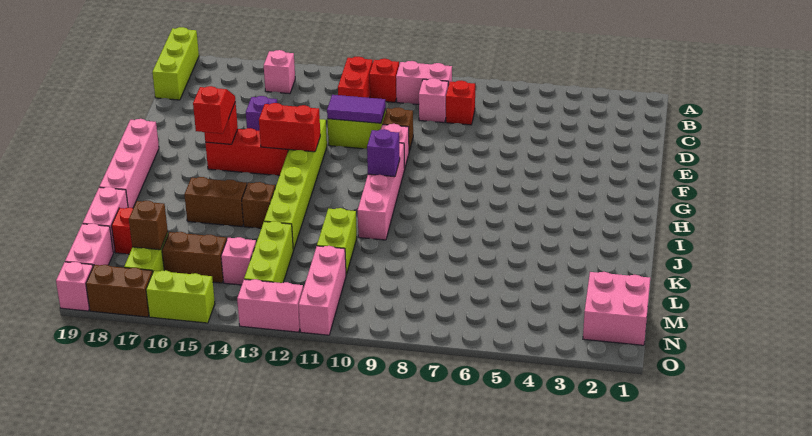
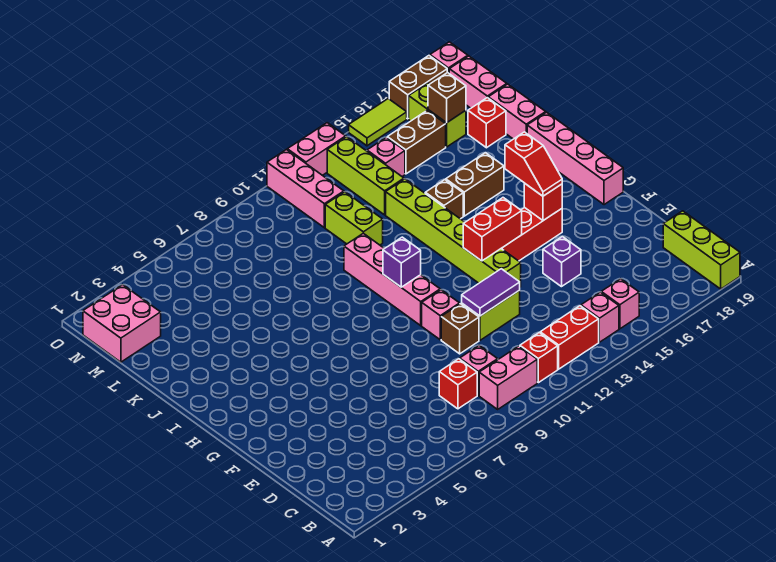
red brick B12:C12 level 1 -> red brick B12:B13 level 1
none -> pink brick B14 level 1
lime brick O15:O16 level 1 -> lime tile O15:O16 level 1

